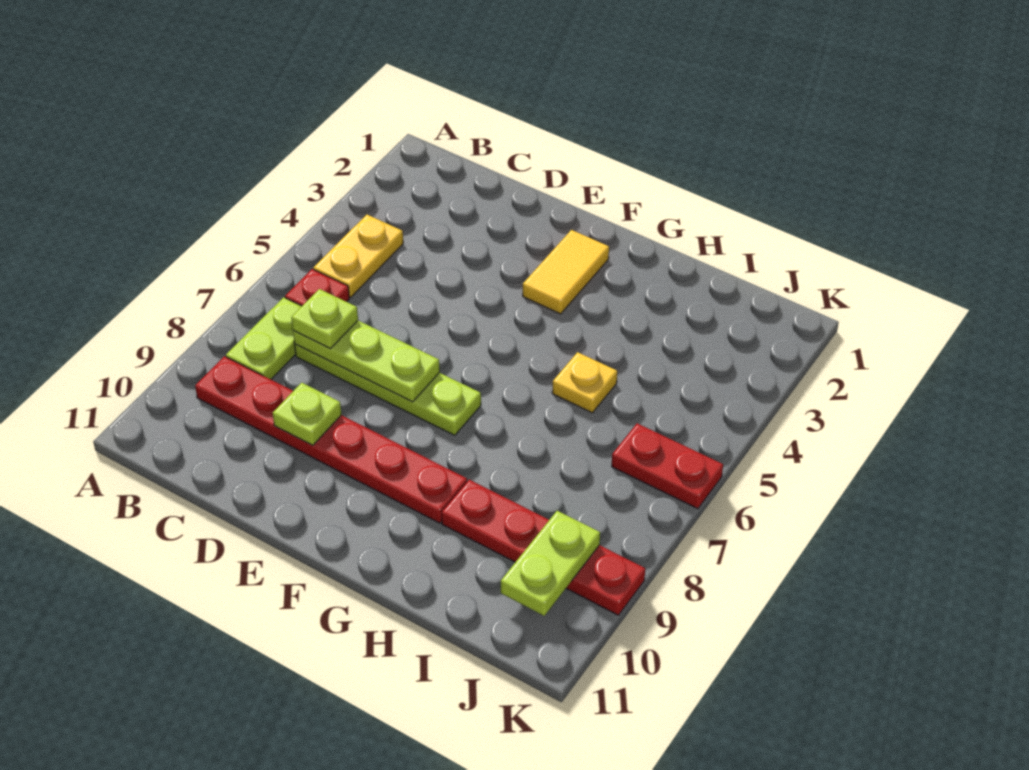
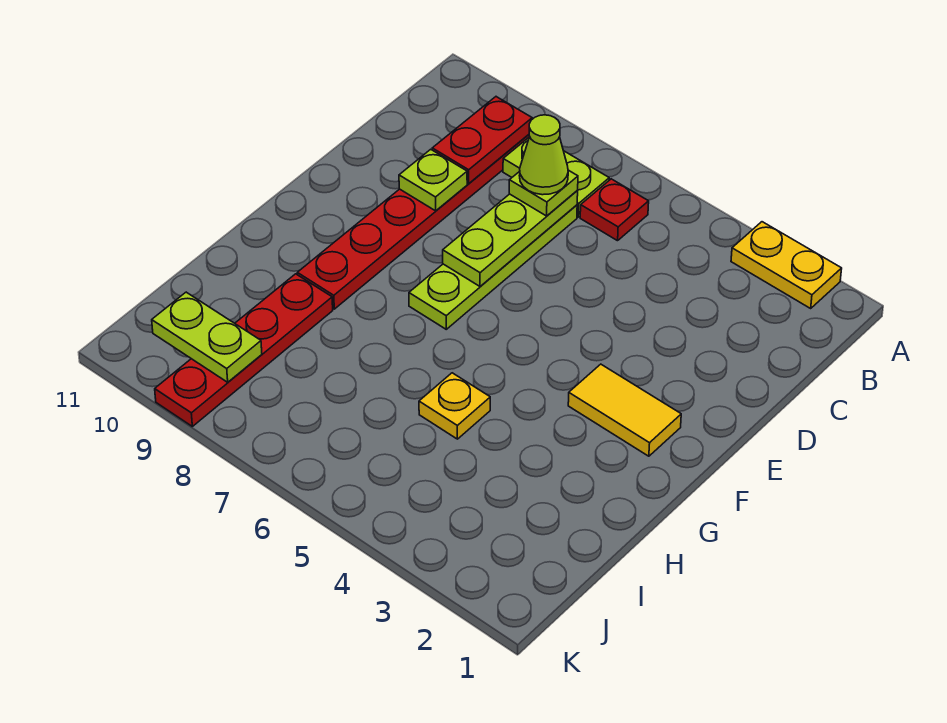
yellow plate B4:B5 level 1 -> yellow plate A2:A3 level 1
none -> lime cone C7 level 4
red plate J6:K6 level 1 -> red plate B9:C9 level 2

